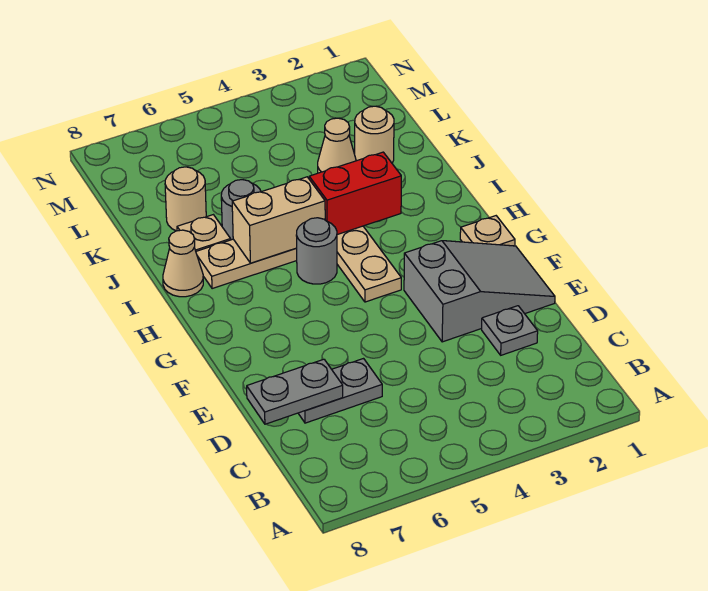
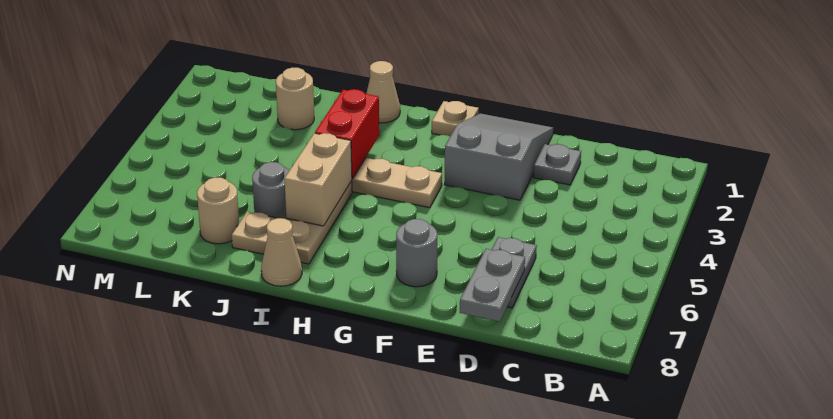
grey round brick H5 level 1 -> grey round brick F7 level 1
tan cone K3 level 1 -> tan cone I1 level 1

